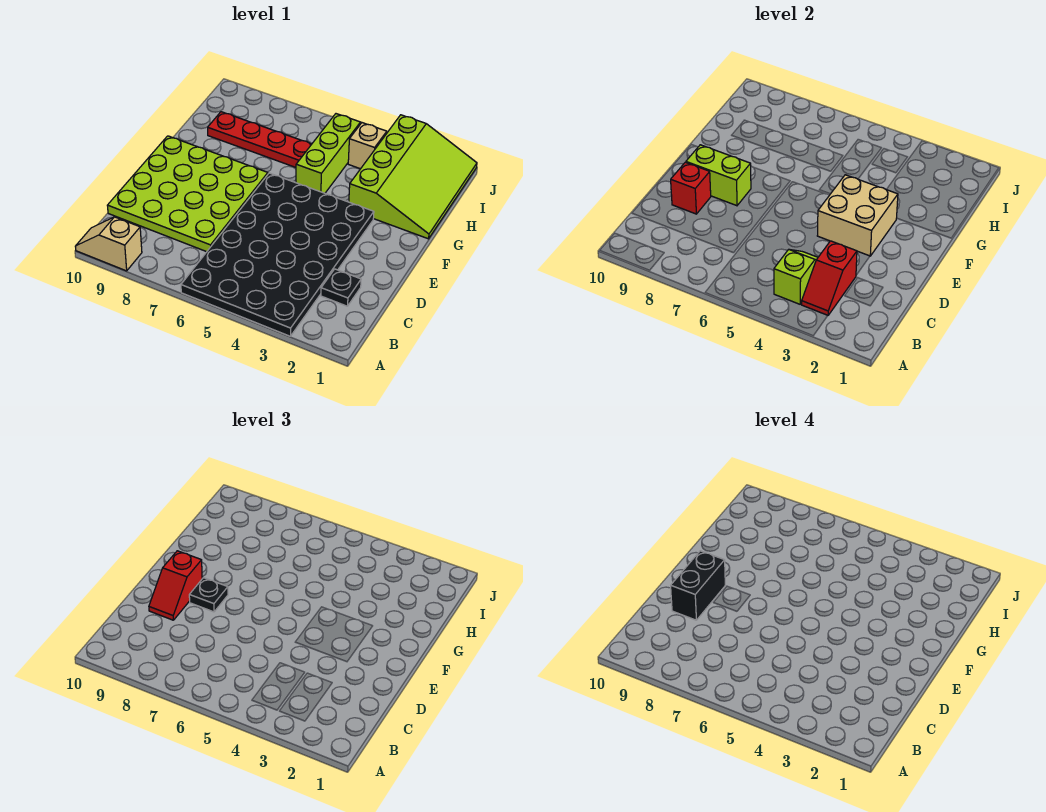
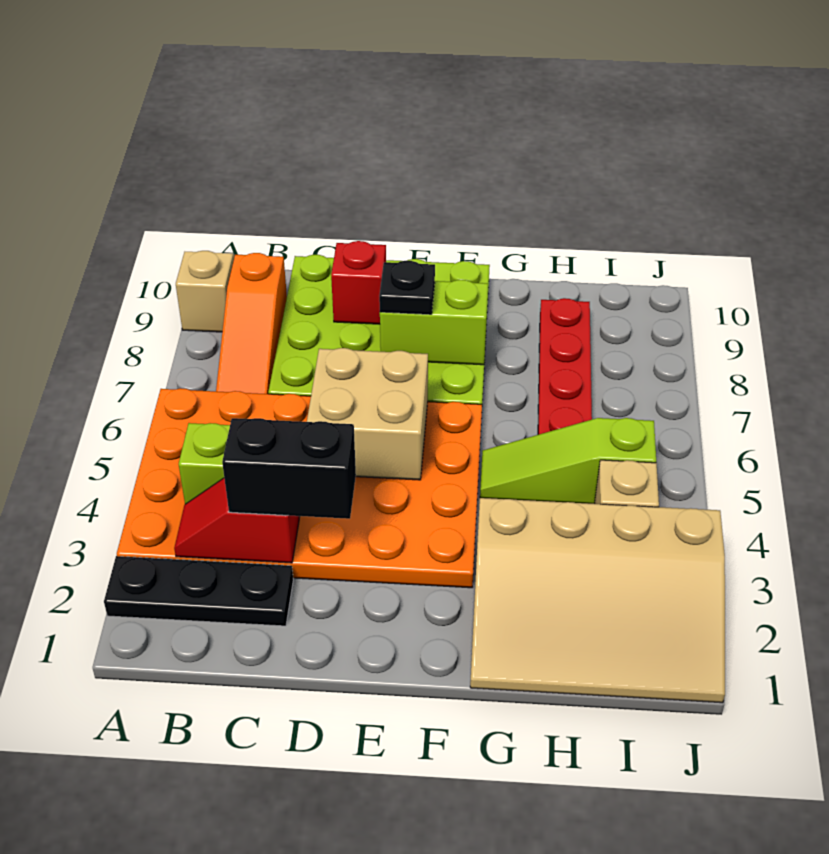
black plate A3:F6 level 1 -> orange plate A3:F6 level 1
none -> orange slope B7:B9 level 1 top 9
black plate C2 level 1 -> black plate A2:C2 level 1
red slope D9:E9 level 3 top E -> none
black brick D9:E9 level 4 -> black brick C3:D3 level 3
tan brick E3:F4 level 2 -> tan brick D5:E6 level 2
lime brick E8:E9 level 2 -> lime brick E8:F8 level 2
lime slope G1:J3 level 1 top 3 -> tan slope G1:J3 level 1 top 3
lime brick G5:I5 level 1 -> lime slope G5:I5 level 1 top I

